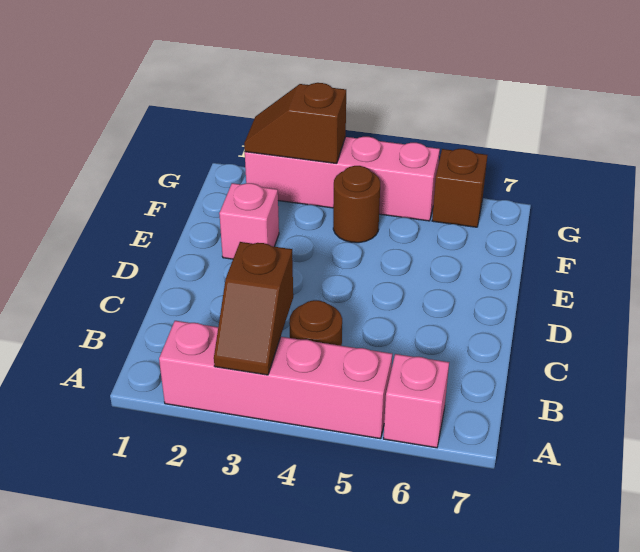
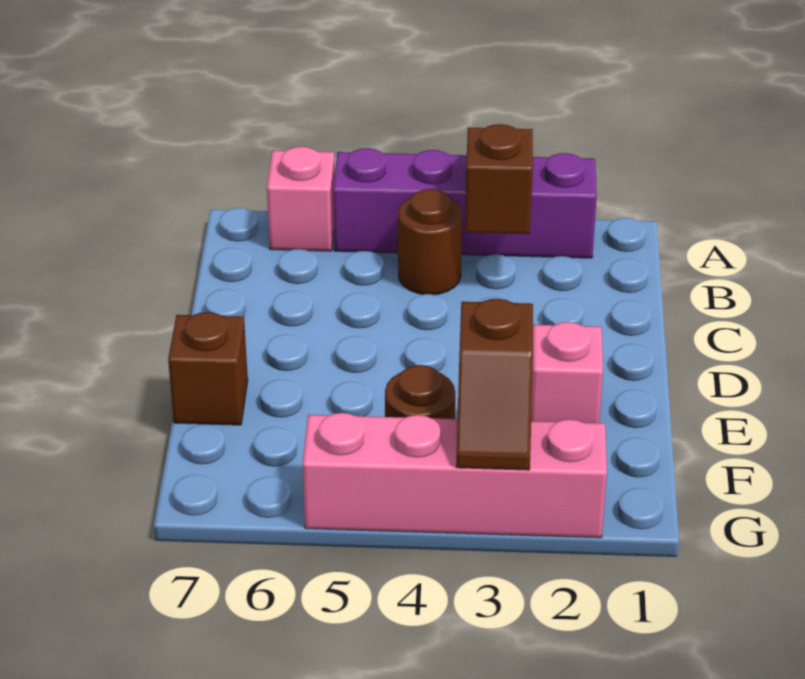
pink brick A2:A5 level 1 -> purple brick A2:A5 level 1
brown slope G2:G3 level 2 top 3 -> brown slope F3:G3 level 2 top F
brown brick G6 level 1 -> brown brick E7 level 1

